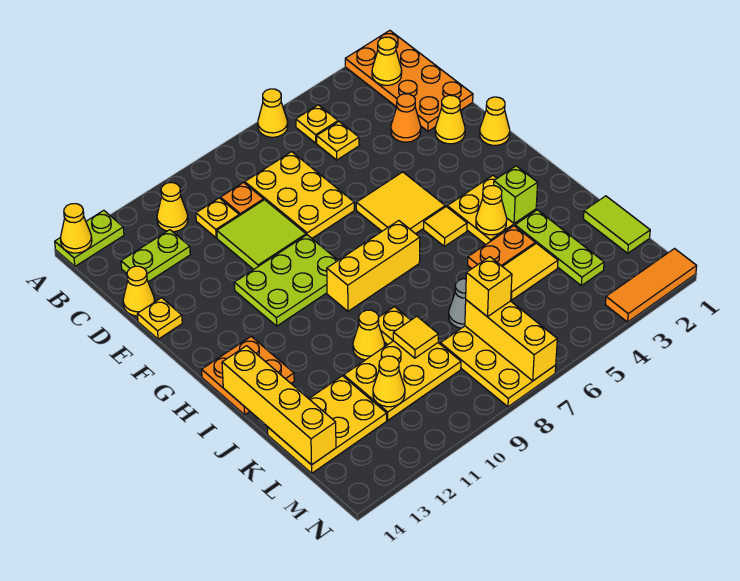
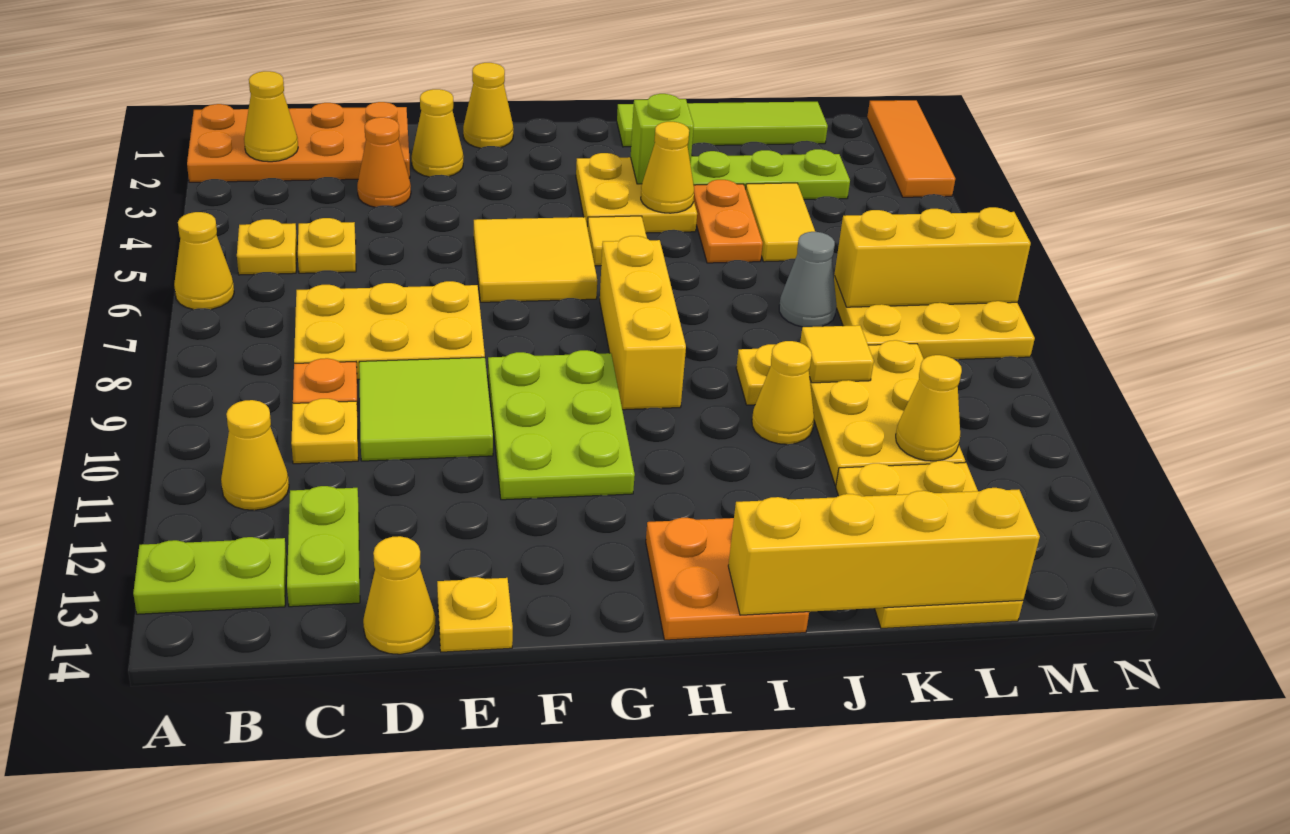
lime plate A13:A14 level 1 -> lime plate A13:B13 level 1
yellow cone A14 level 2 -> none
lime tile K1:L1 level 1 -> lime tile I1:L1 level 1
yellow brick L7 level 3 -> none

